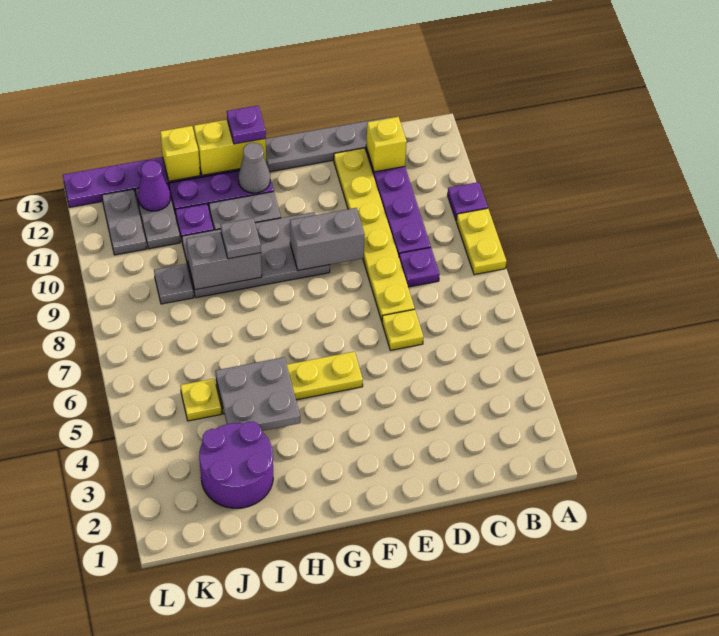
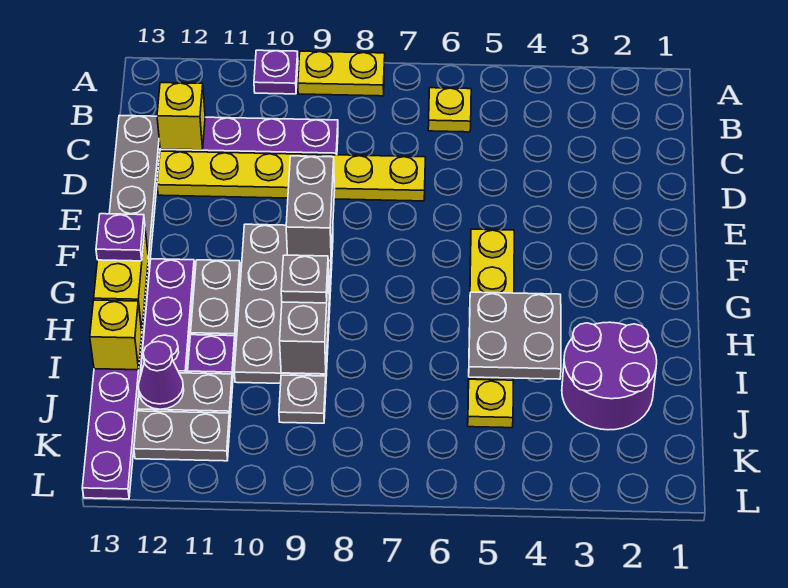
purple plate C8 level 1 -> none
yellow plate D6 level 1 -> yellow plate B6 level 1
grey cone G12 level 2 -> none

